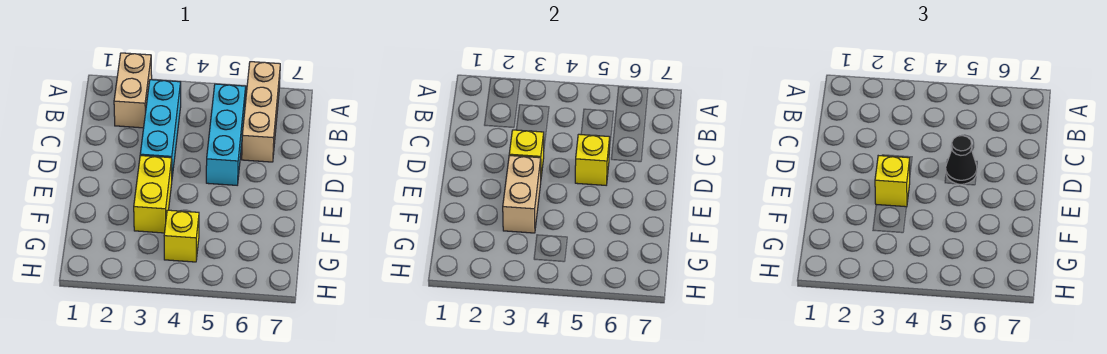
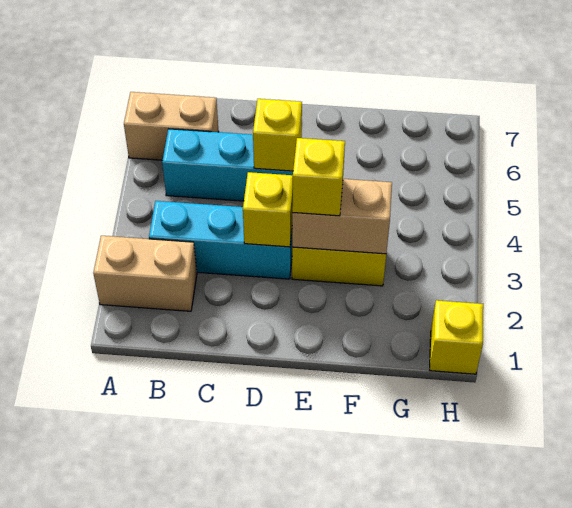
tan brick A6:C6 level 1 -> tan brick A6:B6 level 1
black cone D5 level 3 -> none
yellow brick G4 level 1 -> yellow brick H1 level 1

